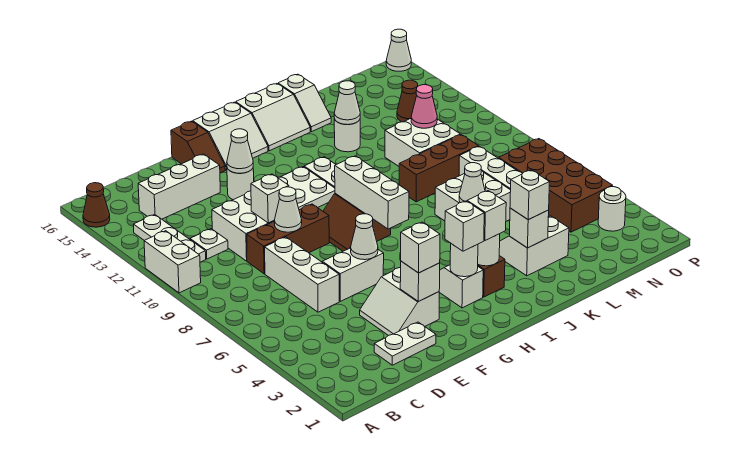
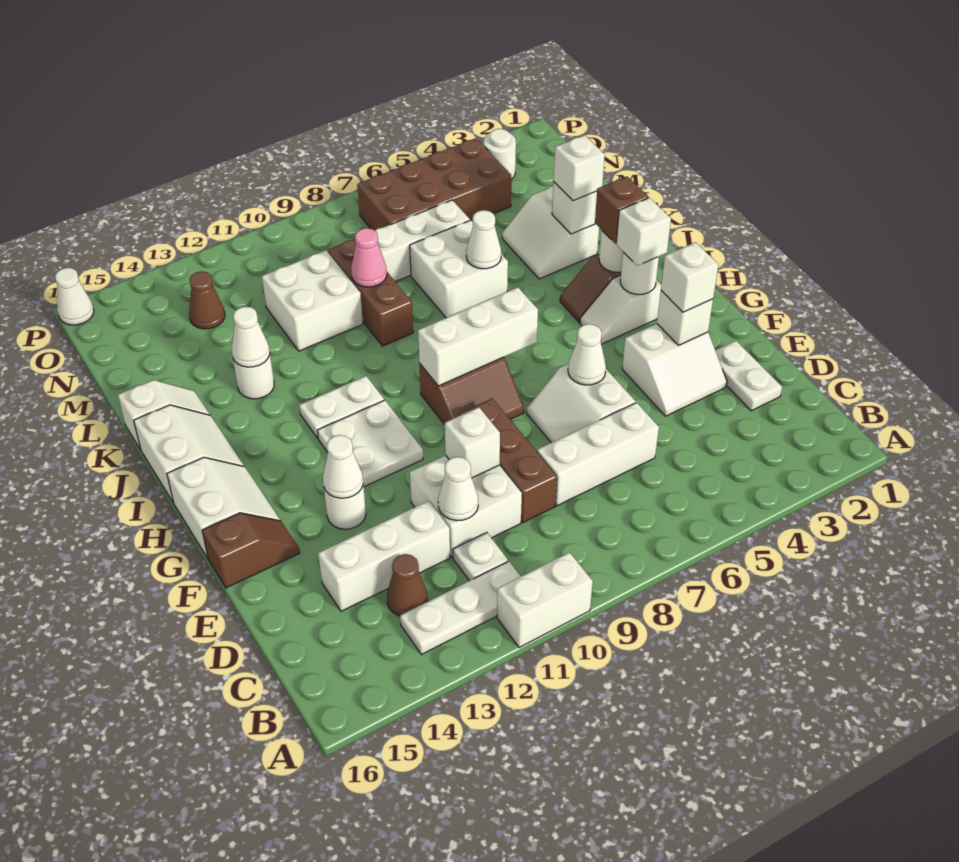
brown cone A15 level 1 -> brown cone C13 level 1
white brick C14:E14 level 1 -> white brick D12:D14 level 1
white cone E9 level 2 -> white cone D11 level 2
white brick I3 level 3 -> brown brick I3 level 3
pink cone M11 level 2 -> pink cone L9 level 2

